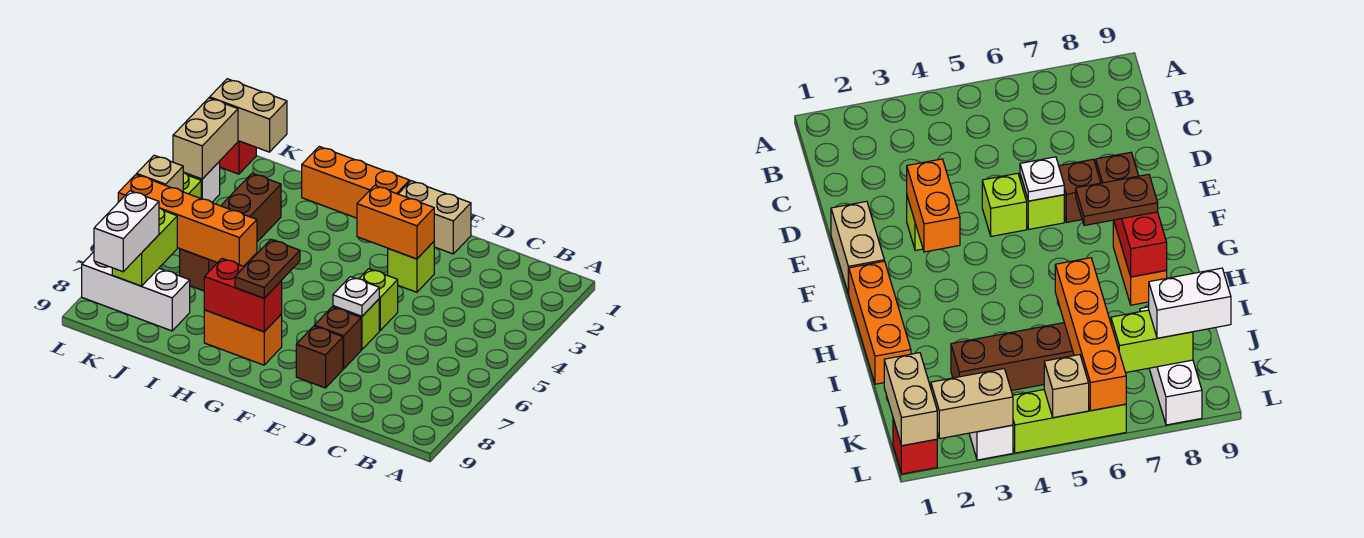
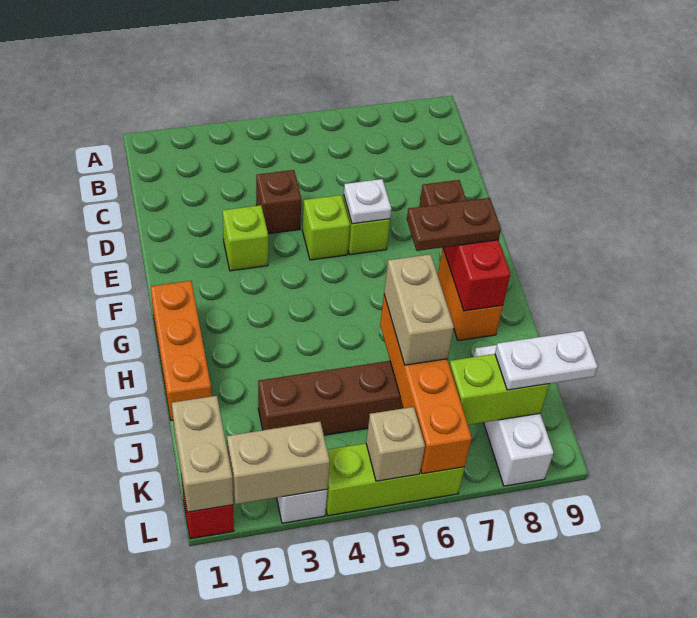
tan brick E1:F1 level 1 -> tan brick I6:J6 level 3
orange brick E3:F3 level 2 -> none
brown brick E7 level 1 -> brown brick D4 level 1
white brick K8:K9 level 3 -> white plate K8:K9 level 3

